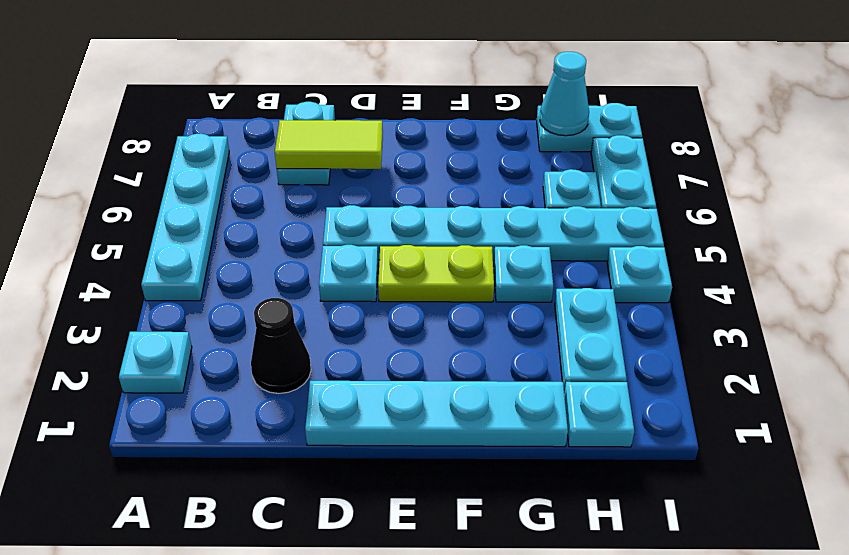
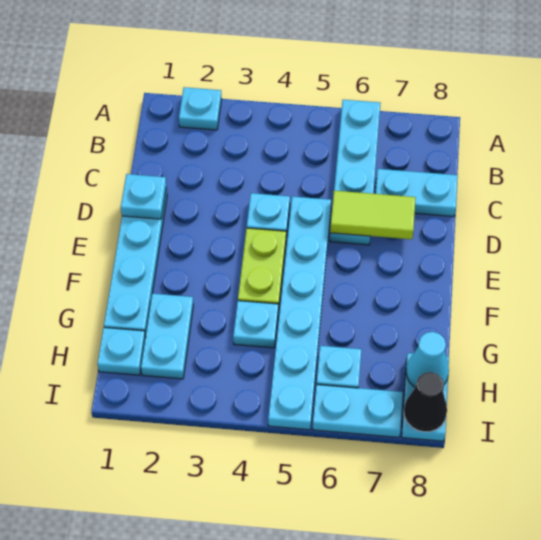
cyan plate A4:A7 level 1 -> cyan plate A6:D6 level 1
black cone C2 level 1 -> black cone I8 level 2
lime tile C7:D7 level 2 -> lime tile D6:D7 level 2
cyan plate H2:H3 level 1 -> cyan plate G2:H2 level 1
cyan plate I4 level 1 -> cyan plate D1 level 2

